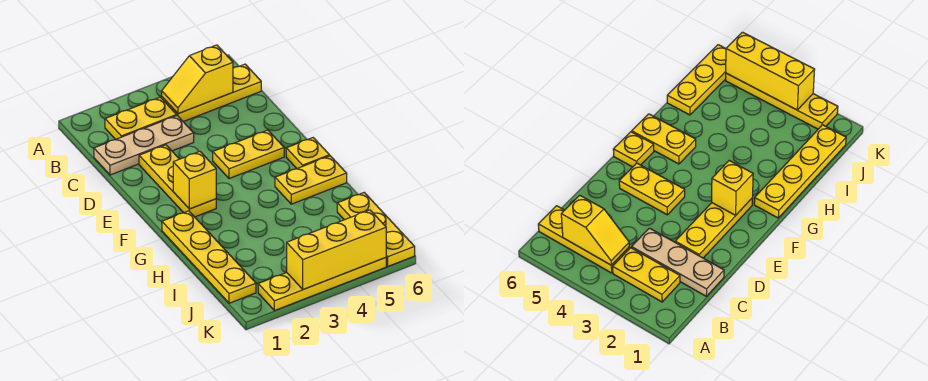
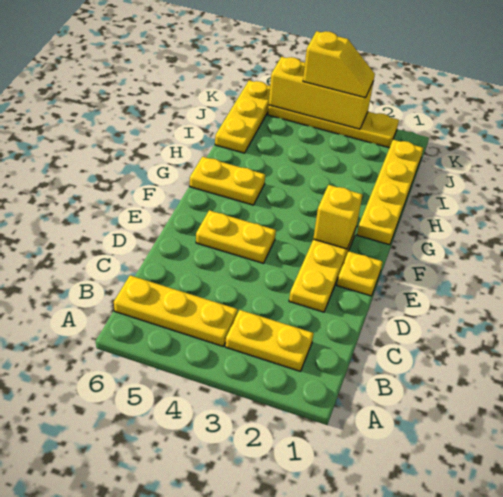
yellow slope B4:B5 level 2 top 5 -> yellow slope K3:K4 level 3 top 4
tan plate C1:C3 level 1 -> none
yellow plate F6 level 1 -> yellow plate E1 level 1

